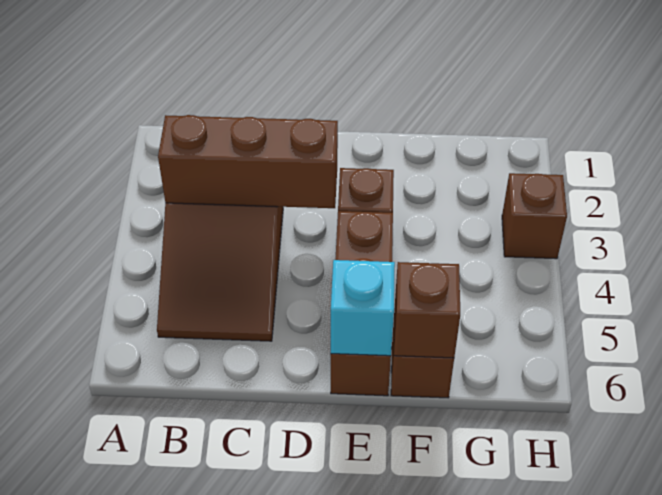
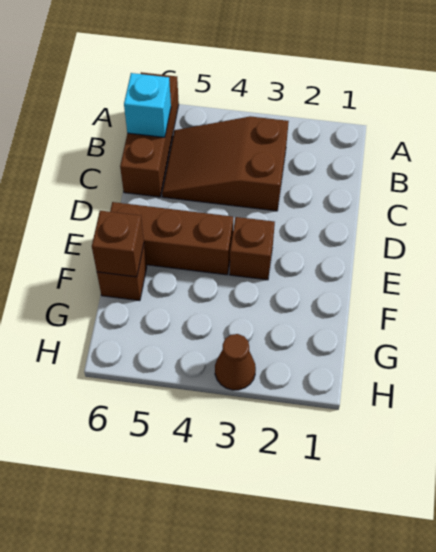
brown brick B3:D3 level 2 -> brown brick A6:C6 level 1
cyan brick E6 level 2 -> cyan brick B6 level 2
brown brick H3 level 1 -> brown cone H3 level 1

